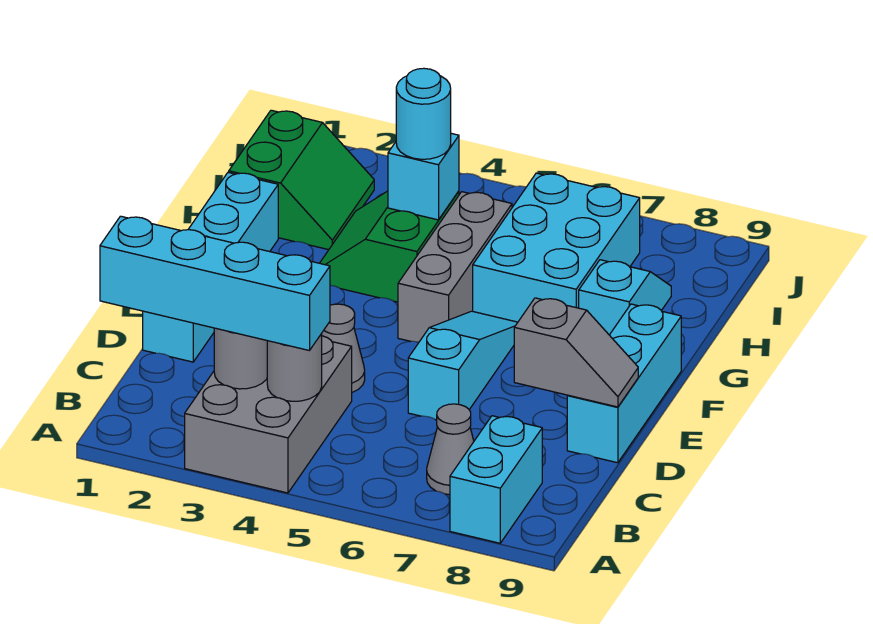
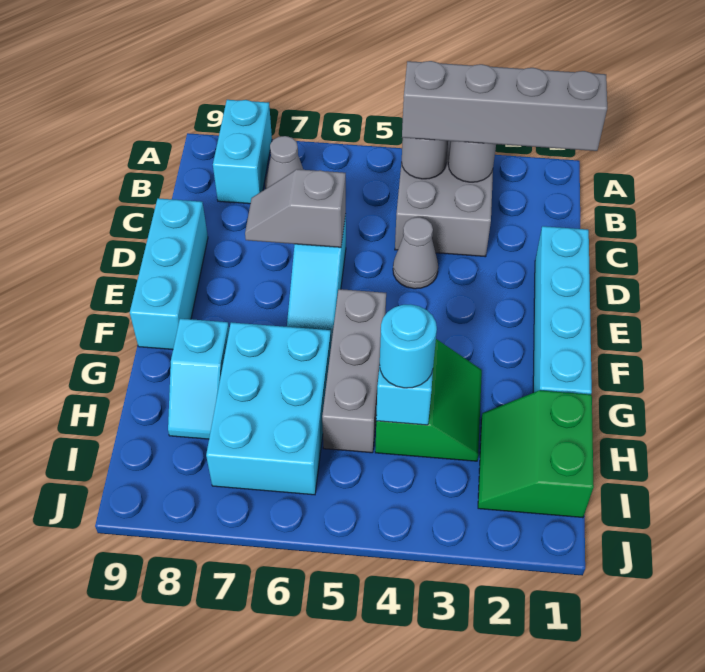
cyan brick B1:B4 level 3 -> grey brick B1:B4 level 3
grey slope D8:D9 level 2 top 8 -> grey slope D6:D7 level 2 top 6

